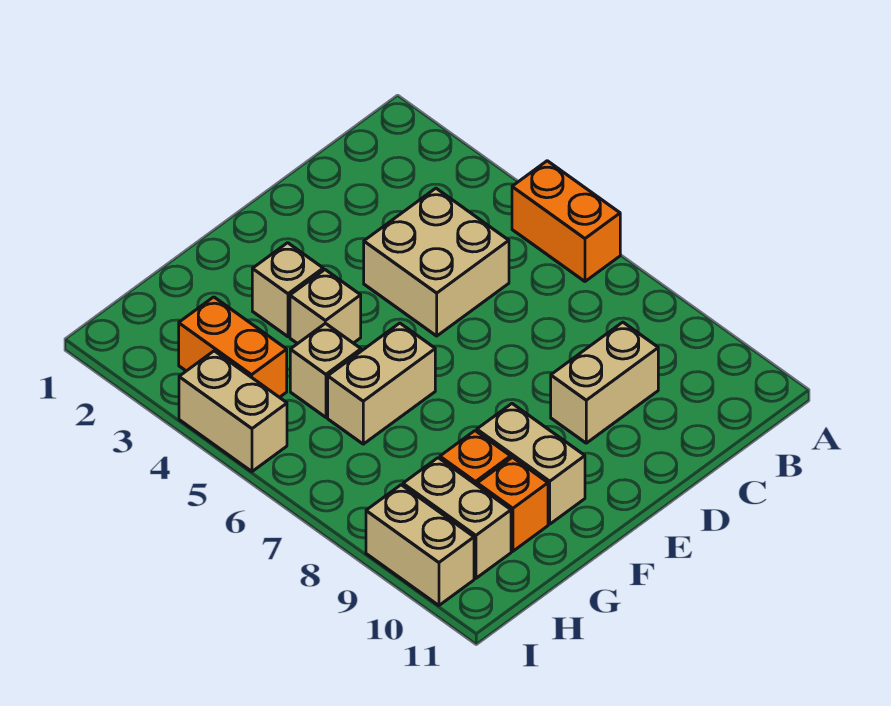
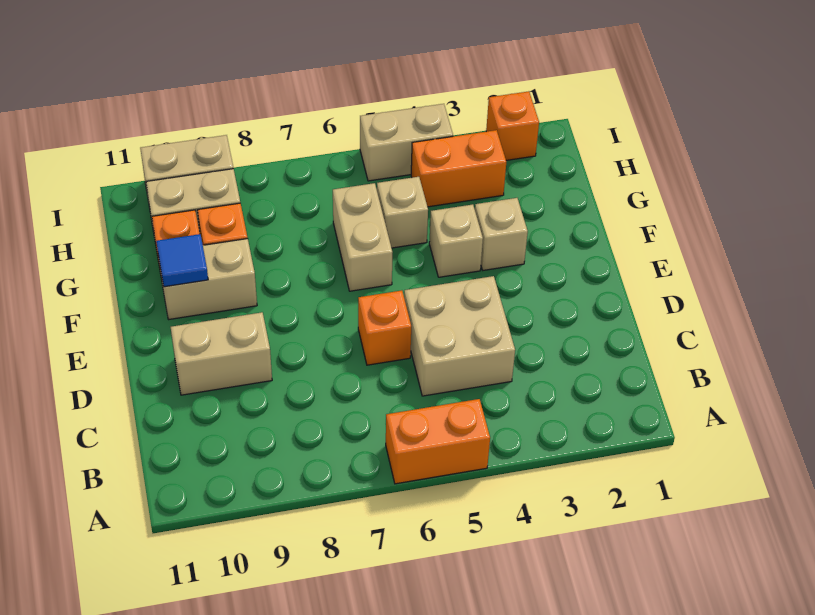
tan brick C9:D9 level 1 -> tan brick D9:D10 level 1
none -> orange brick D6 level 1
none -> blue tile F10 level 2
none -> orange brick I2 level 1

